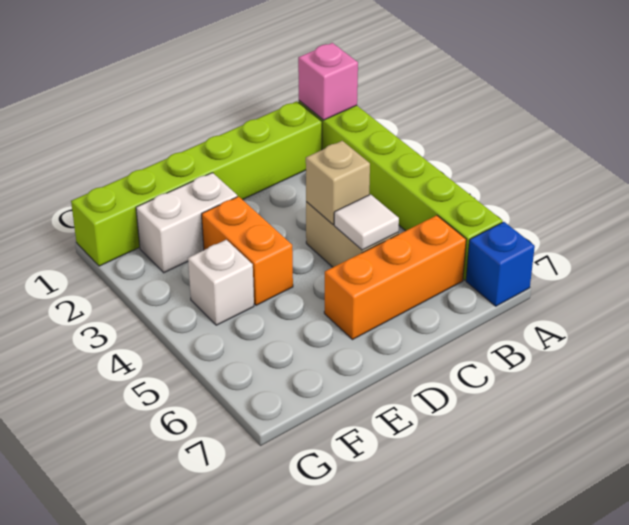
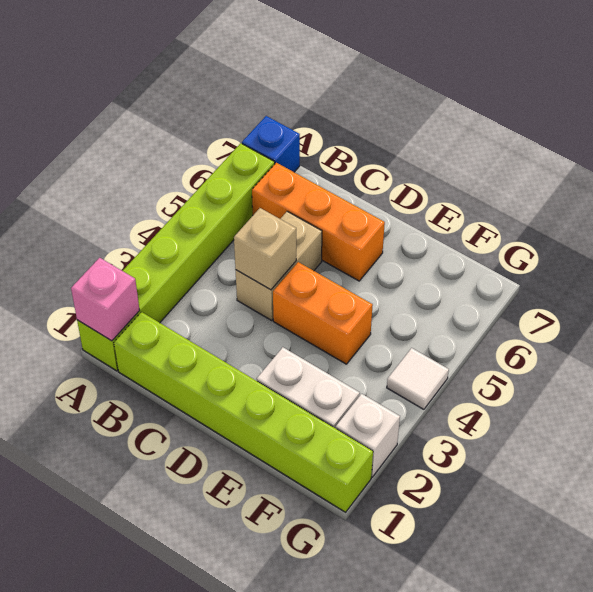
white tile C5 level 2 -> white tile G4 level 1
orange brick E3:E4 level 1 -> orange brick D4:E4 level 1
white brick F4 level 1 -> white brick G2 level 1

